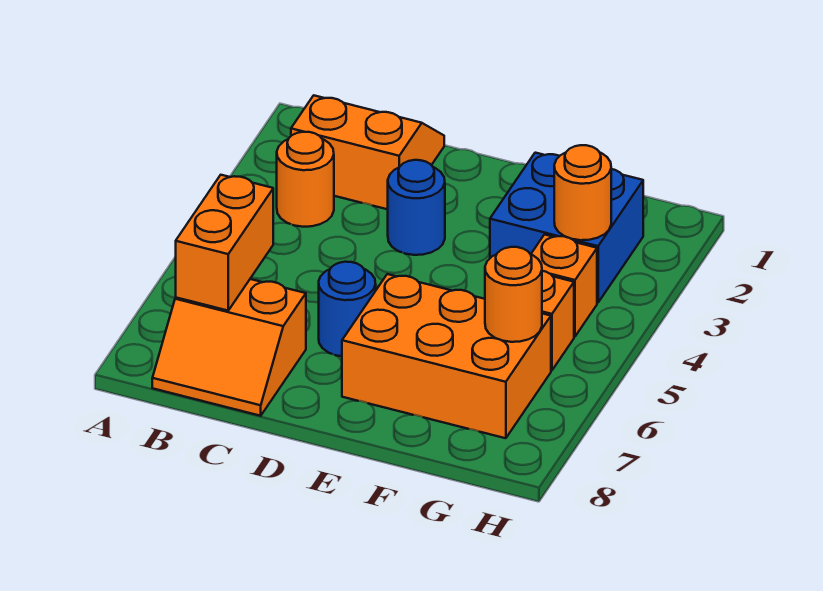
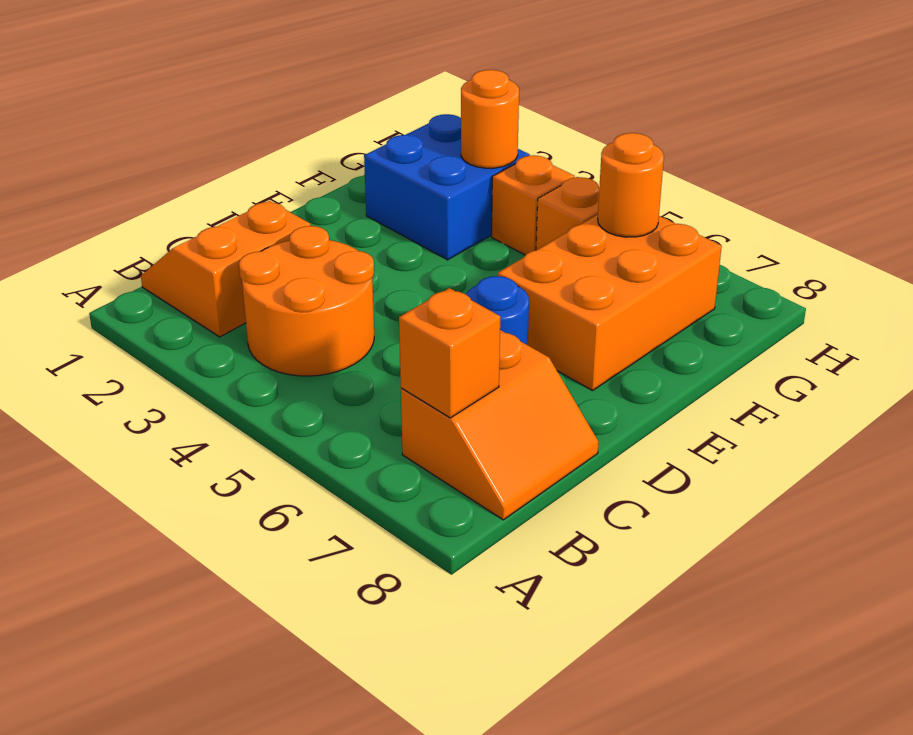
orange round brick B3 level 1 -> orange round brick B3:C4 level 1
orange brick B6:B7 level 2 -> orange brick B7 level 2
blue round brick D3 level 1 -> none

